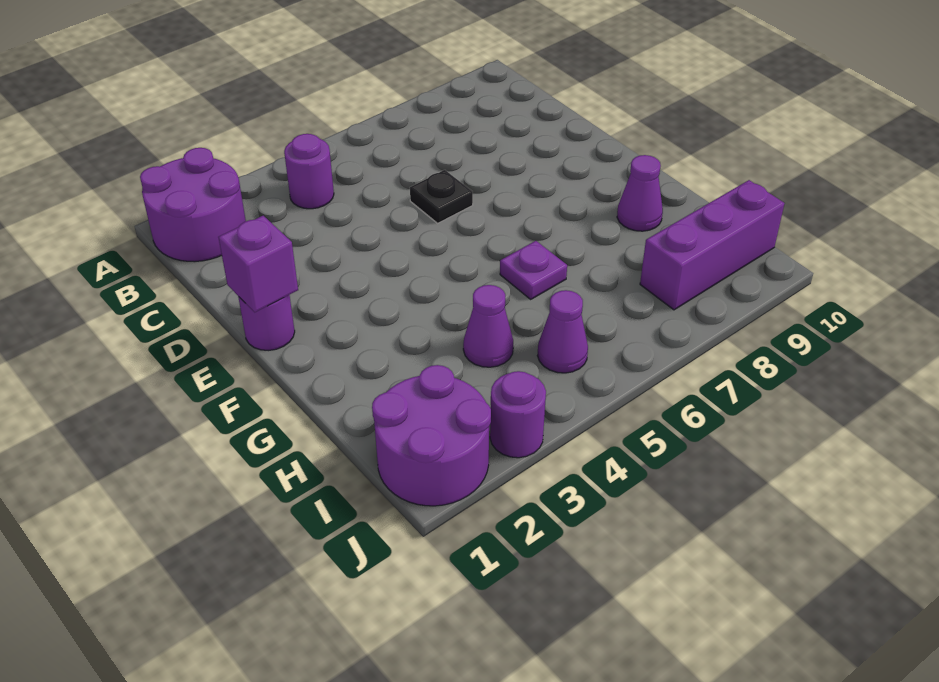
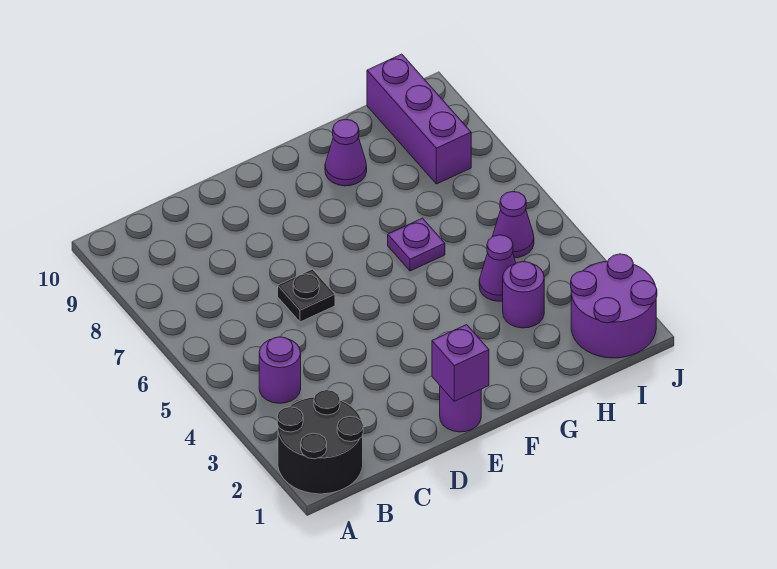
purple round brick A1:B2 level 1 -> black round brick A1:B2 level 1
purple round brick J3 level 1 -> purple round brick H3 level 1

